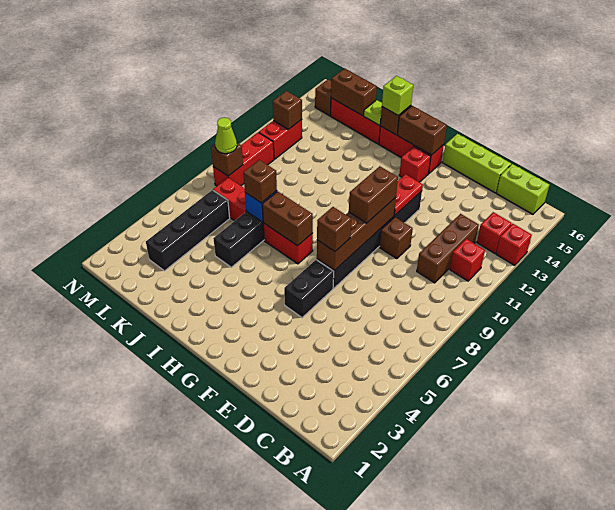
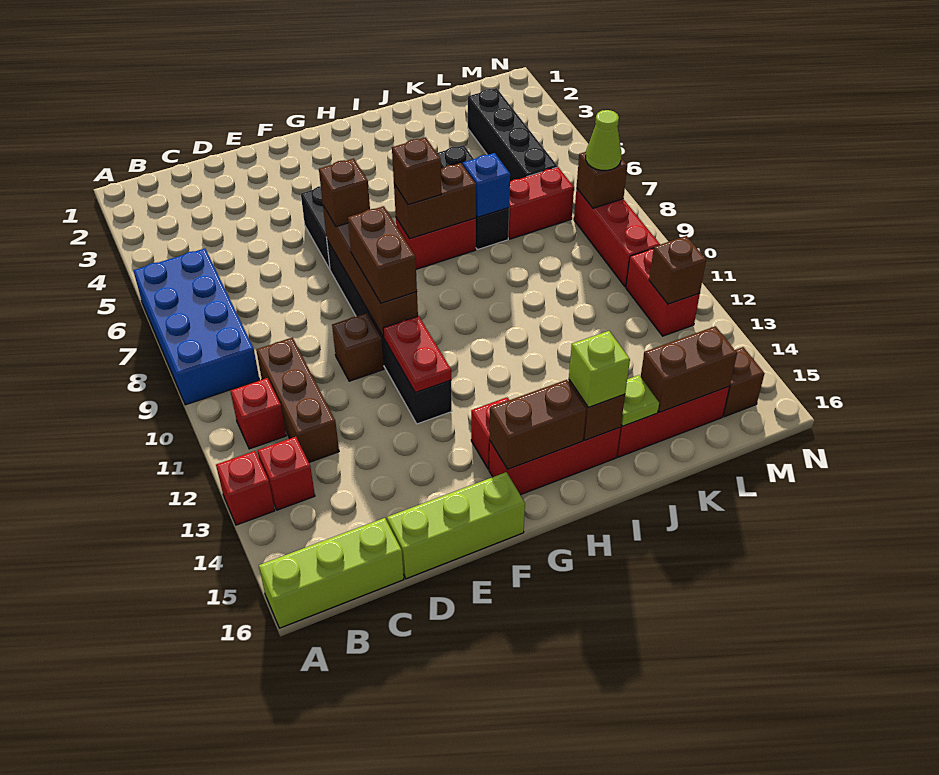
none -> blue brick A6:B9 level 1
lime brick B16:C16 level 1 -> lime brick A16:C16 level 1
brown brick J7 level 3 -> brown brick H7 level 3

